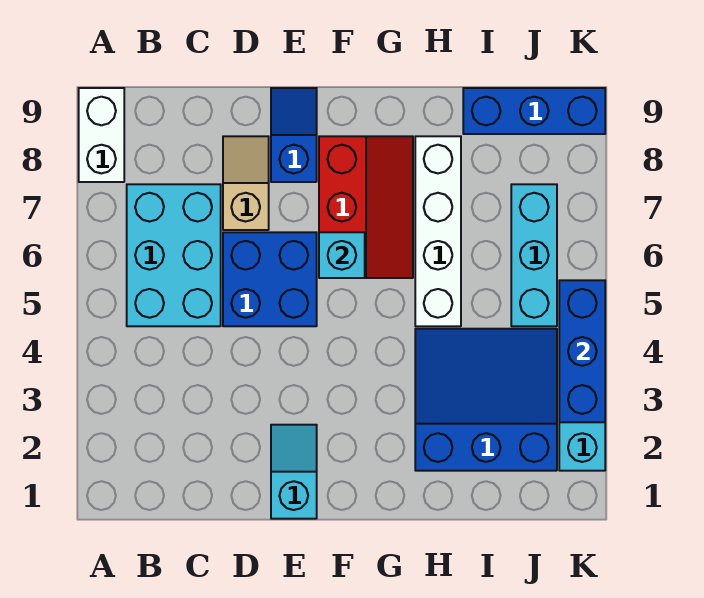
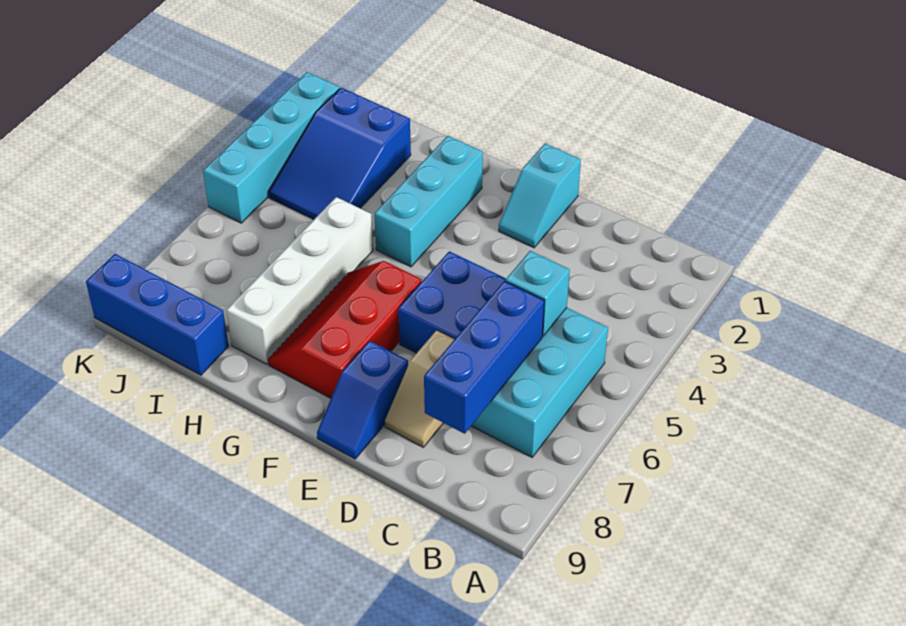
white brick A8:A9 level 1 -> none
cyan brick F6 level 2 -> cyan brick C5 level 2
blue slope H2:J4 level 1 top 2 -> blue slope I2:J4 level 1 top 2
cyan brick J5:J7 level 1 -> cyan brick G2:G4 level 1
blue brick K3:K5 level 2 -> blue brick C6:C8 level 2

